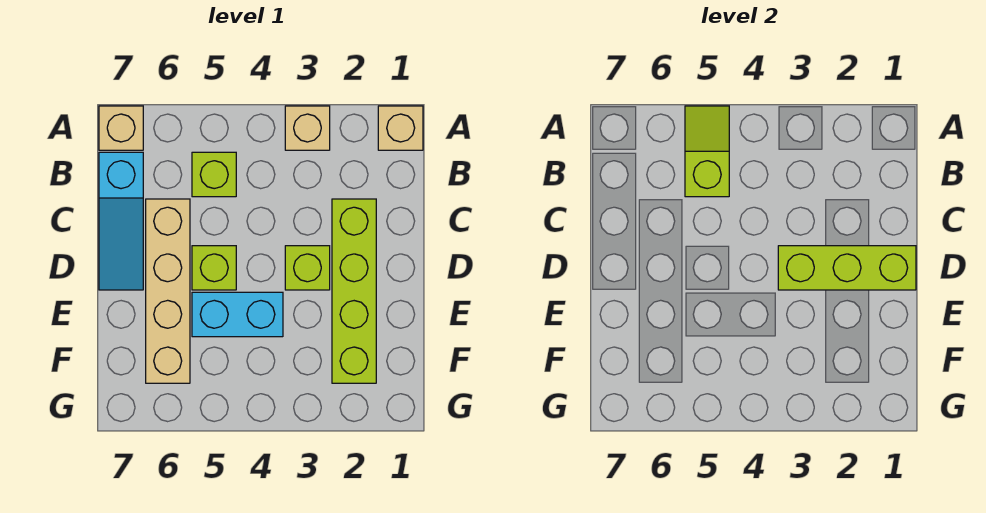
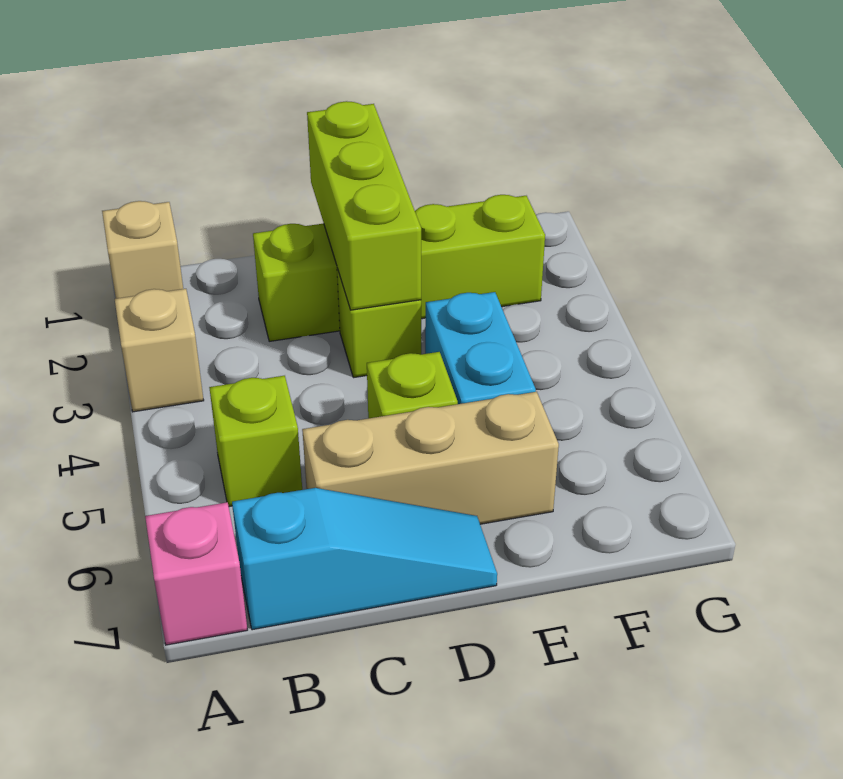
lime slope A5:B5 level 2 top B -> none
tan brick A7 level 1 -> pink brick A7 level 1
tan brick C6:F6 level 1 -> tan brick C6:E6 level 1

